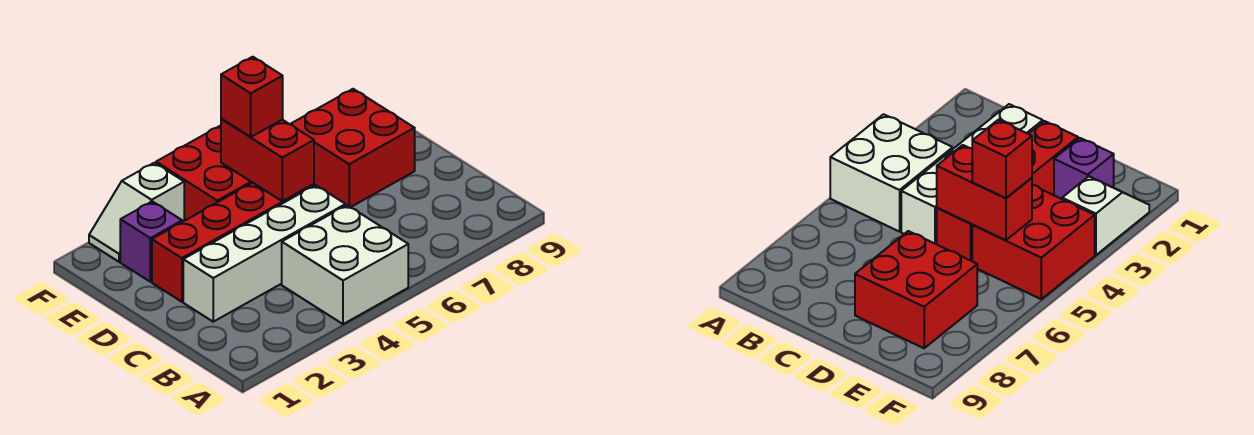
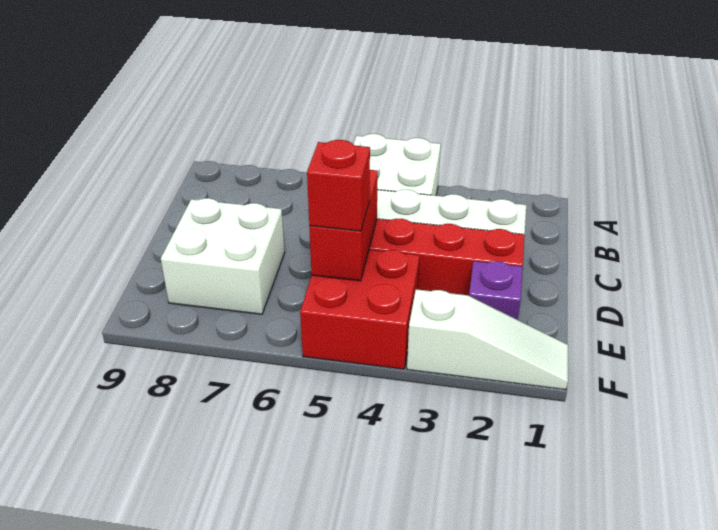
red brick D7:E8 level 1 -> white brick D7:E8 level 1
white slope F2:F3 level 1 top 3 -> white slope F1:F3 level 1 top 3

